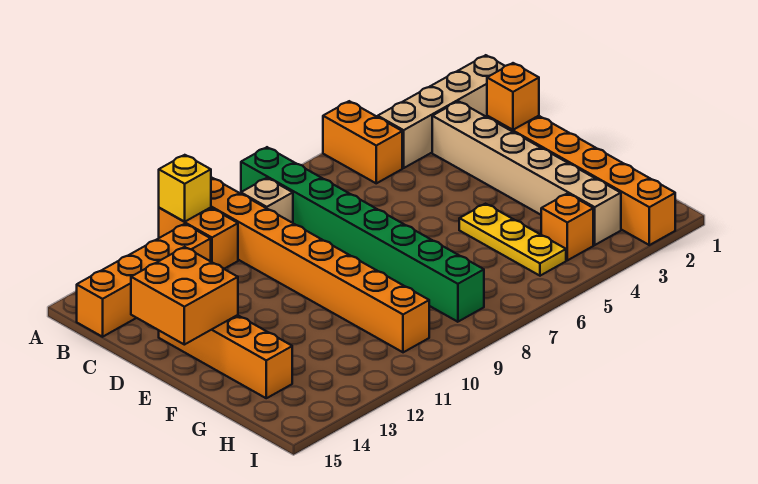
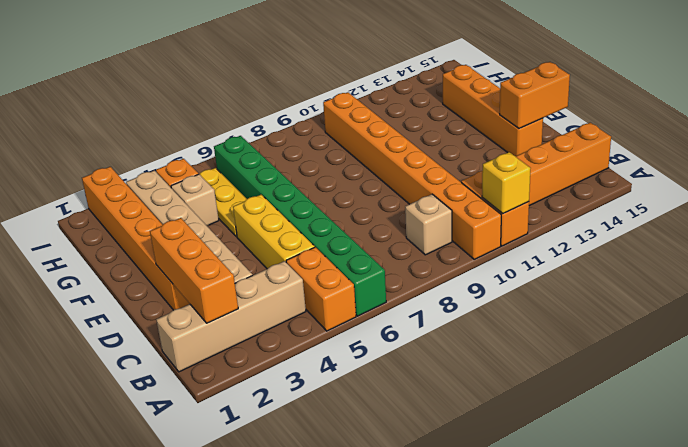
green brick A8:H8 level 1 -> green brick A6:H6 level 1
none -> yellow brick C5:E5 level 1
orange brick D2 level 2 -> orange brick B2:D2 level 2
orange brick D14:E15 level 2 -> orange brick D14:D15 level 2
none -> tan brick G4 level 1

